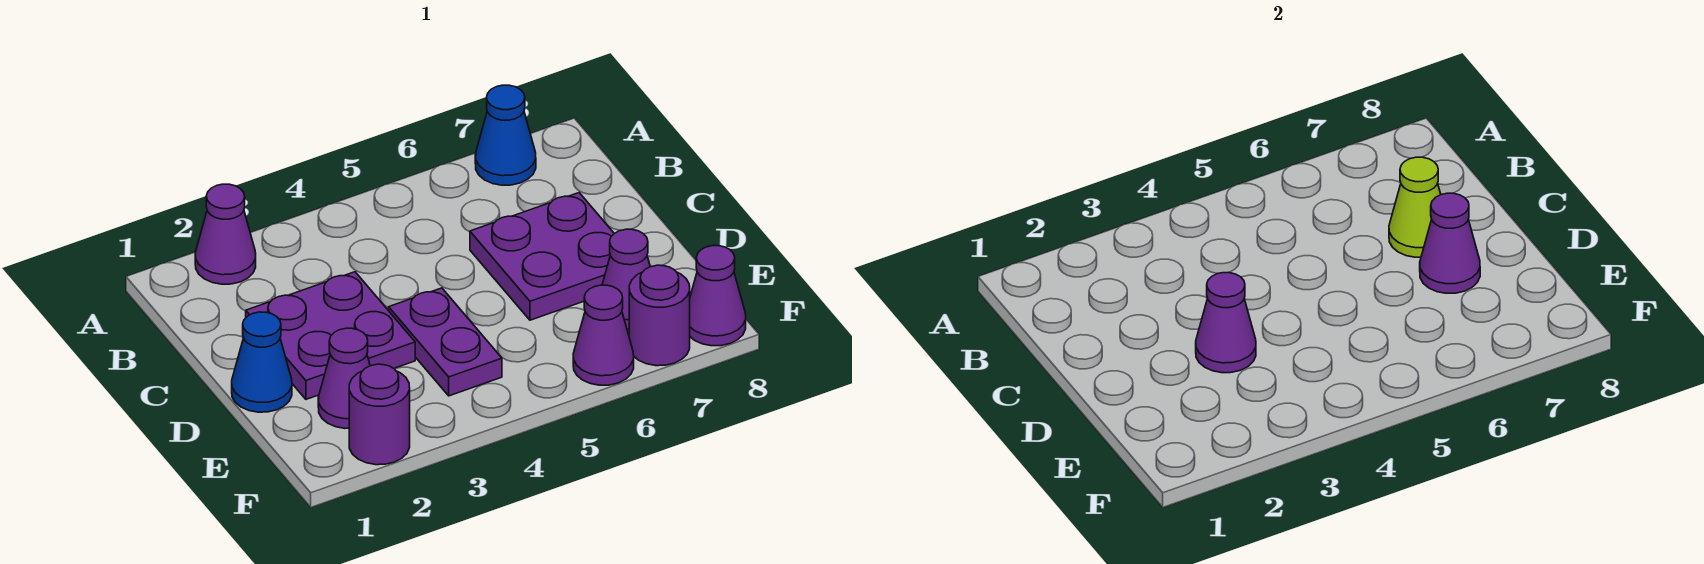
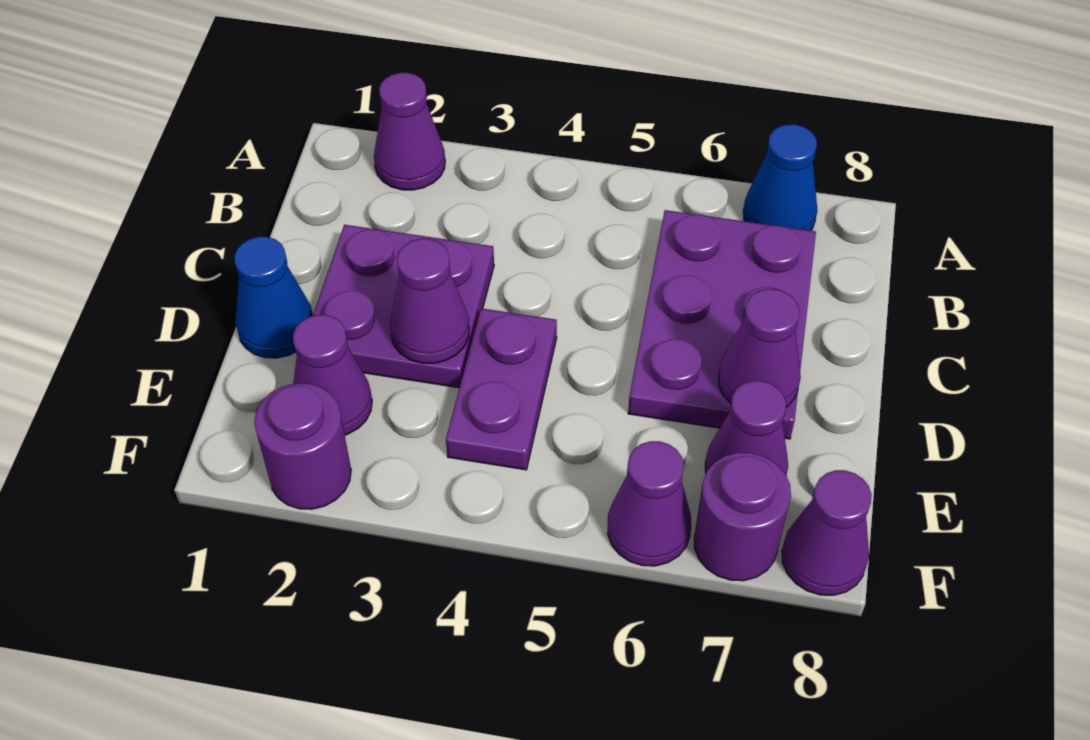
purple plate C6:D7 level 1 -> purple plate B6:D7 level 1
lime cone C7 level 2 -> none

